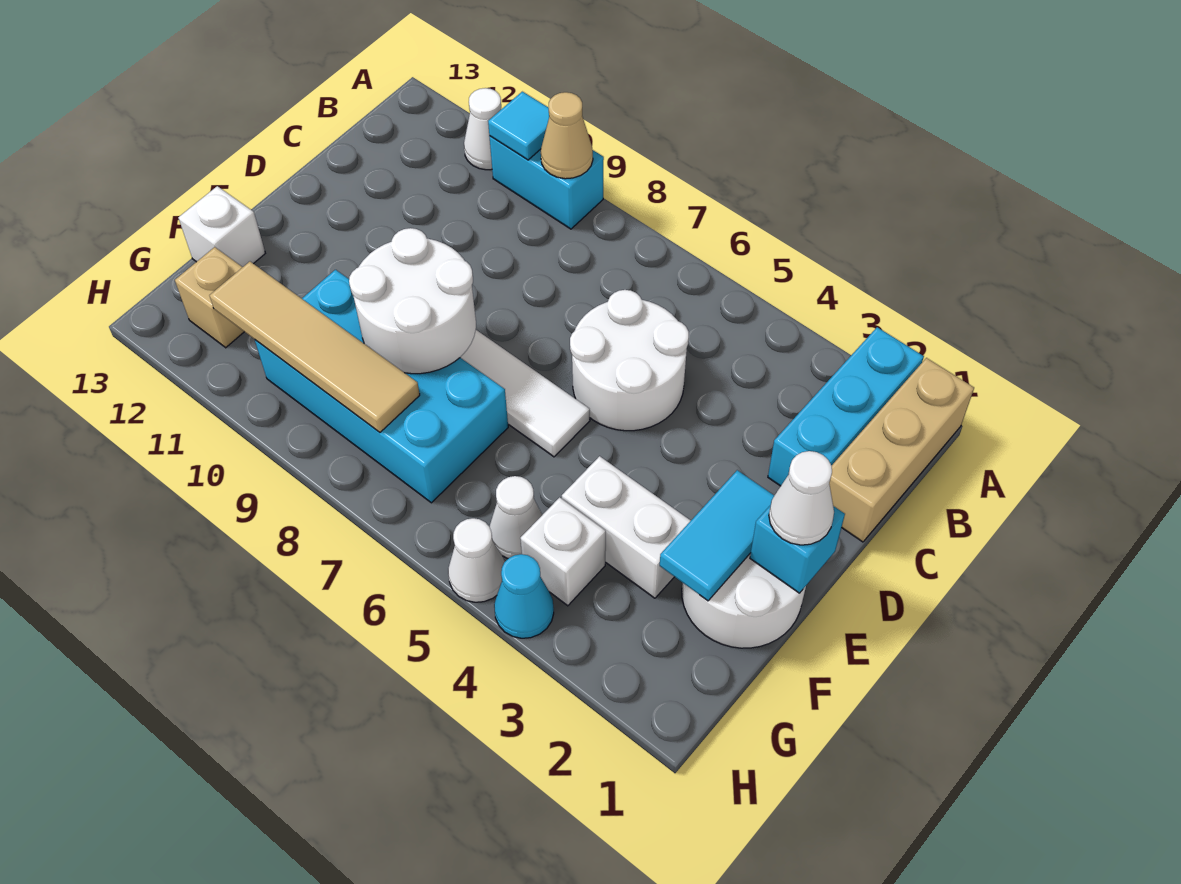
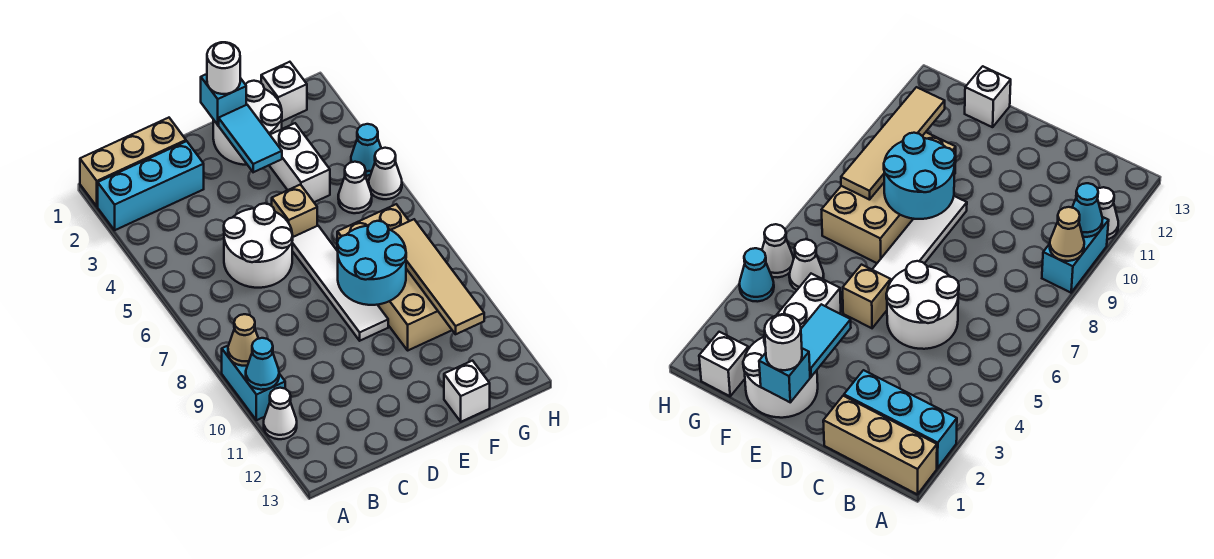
cyan tile A10 level 2 -> cyan cone A10 level 2
white cone E1 level 3 -> white round brick E1 level 3
cyan tile E2:F2 level 2 -> cyan tile E2:E3 level 2
white round brick E8:F9 level 2 -> cyan round brick E8:F9 level 2
cyan brick F7:G10 level 1 -> tan brick F7:G10 level 1
white brick G4 level 1 -> white brick G1 level 1
tan brick G12 level 1 -> tan brick E5 level 1

